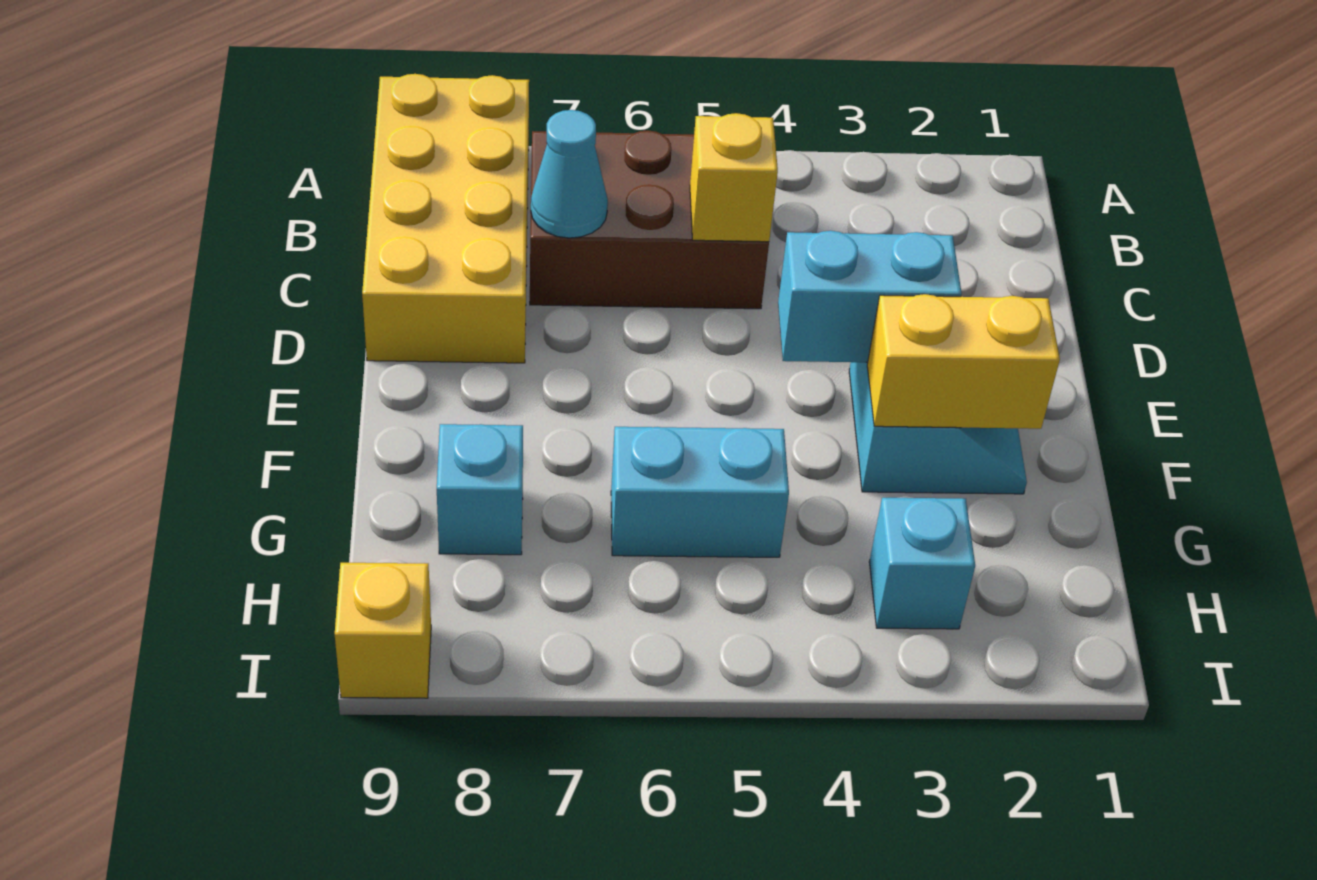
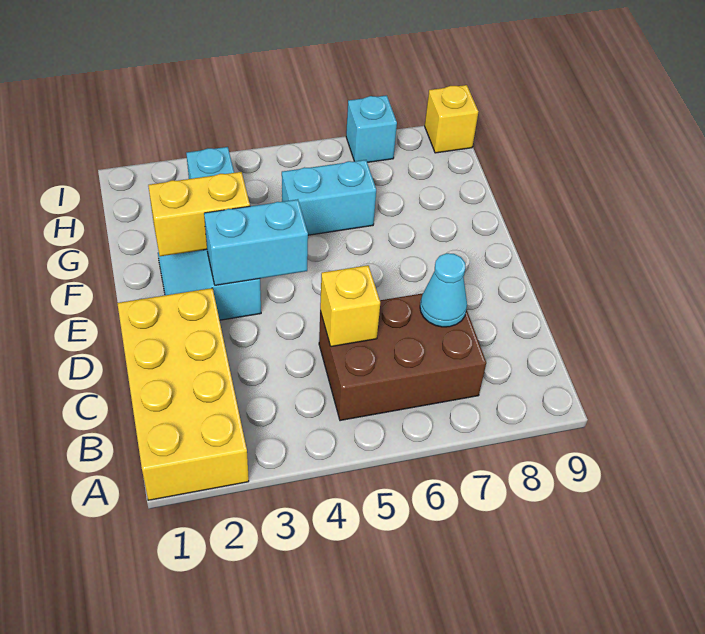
yellow brick A8:D9 level 1 -> yellow brick A1:D2 level 1
cyan brick G8 level 1 -> cyan brick I7 level 1

